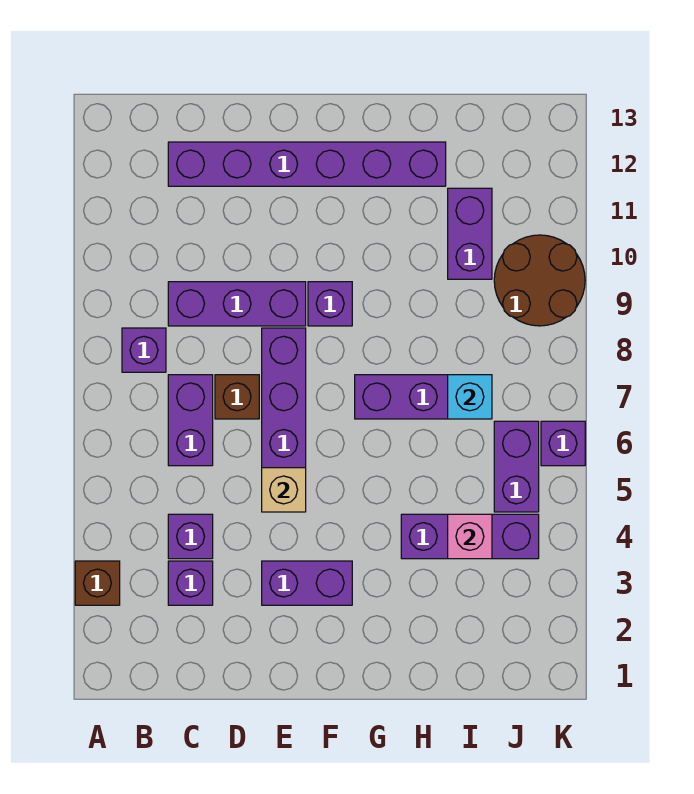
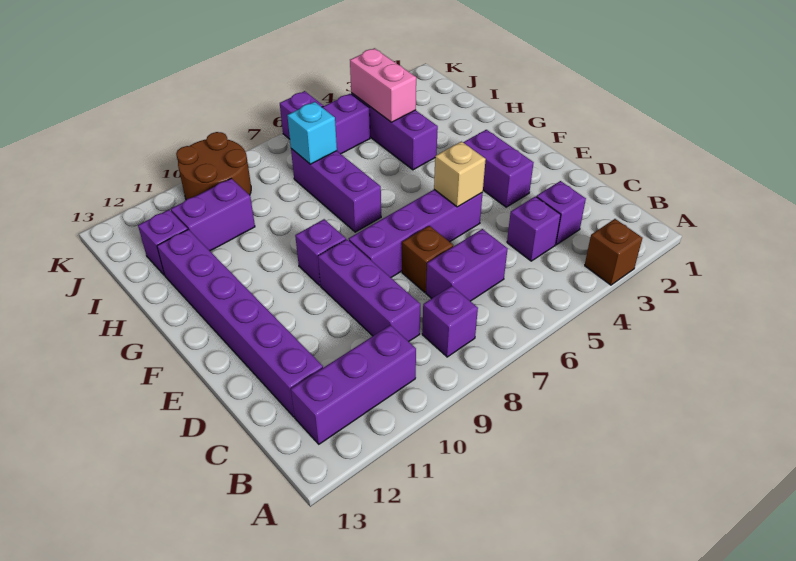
none -> purple brick B10:B12 level 1
pink brick I4 level 2 -> pink brick I4:J4 level 2
none -> purple brick I12 level 1

